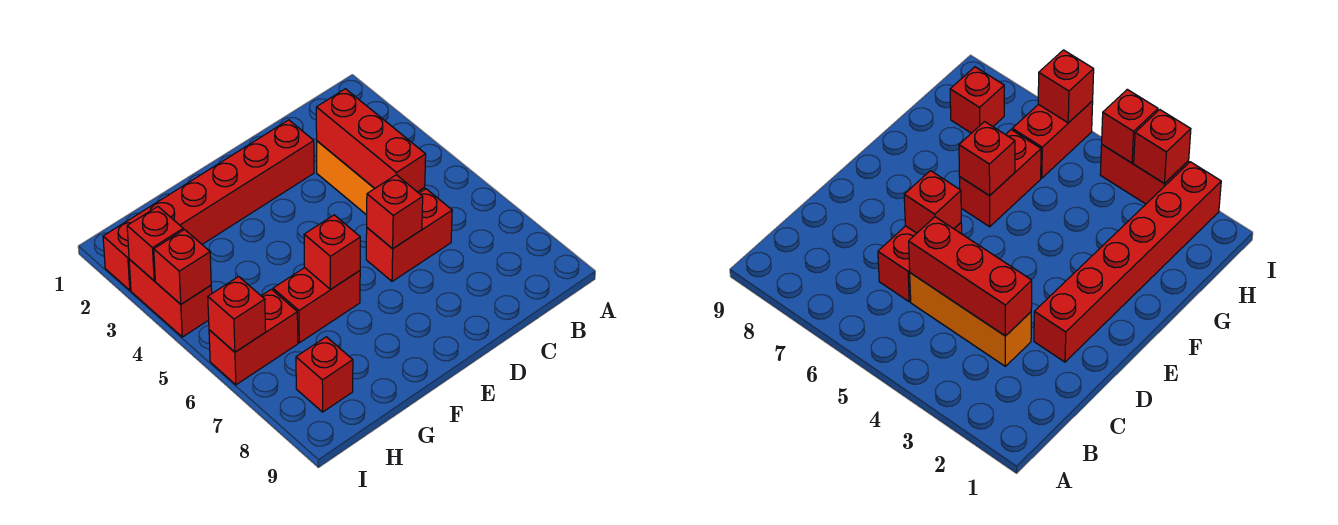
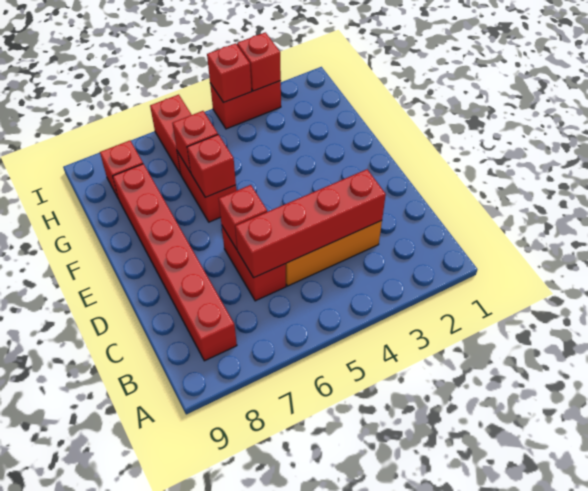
red brick C3:C5 level 2 -> red brick C3:C6 level 2
red brick D2:I2 level 1 -> red brick B8:G8 level 1
red brick I6 level 2 -> red brick G6 level 2

